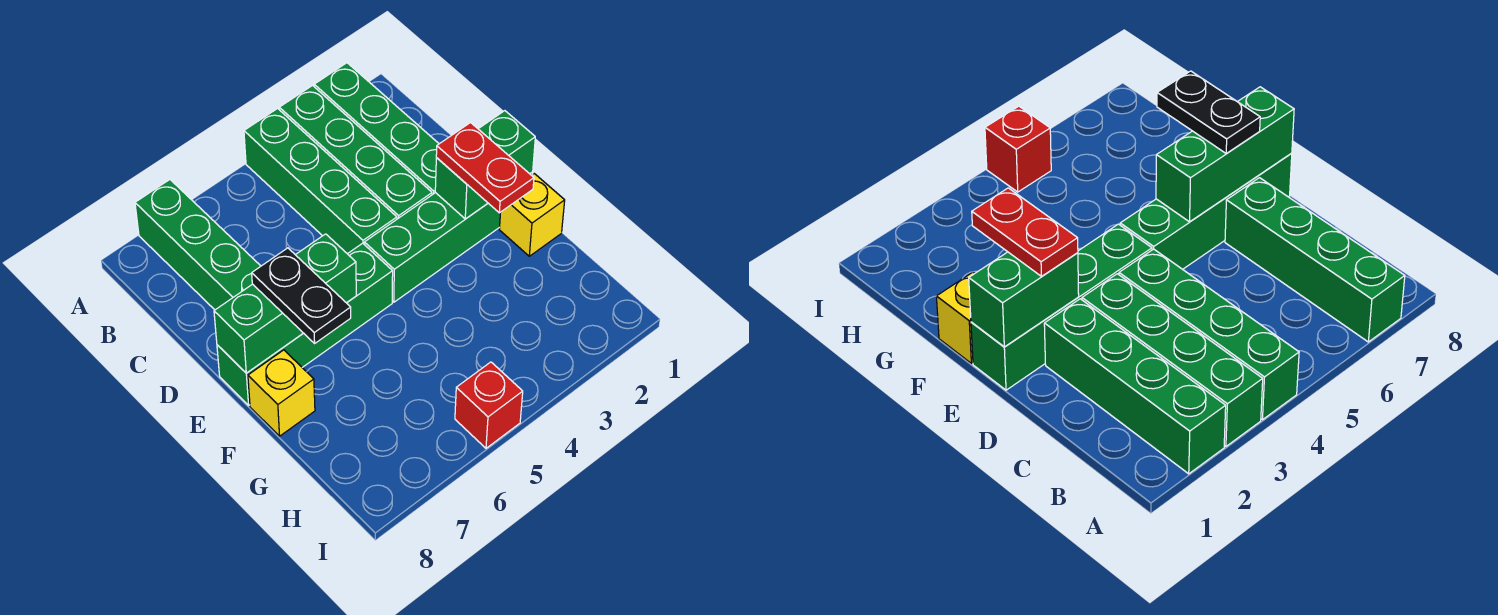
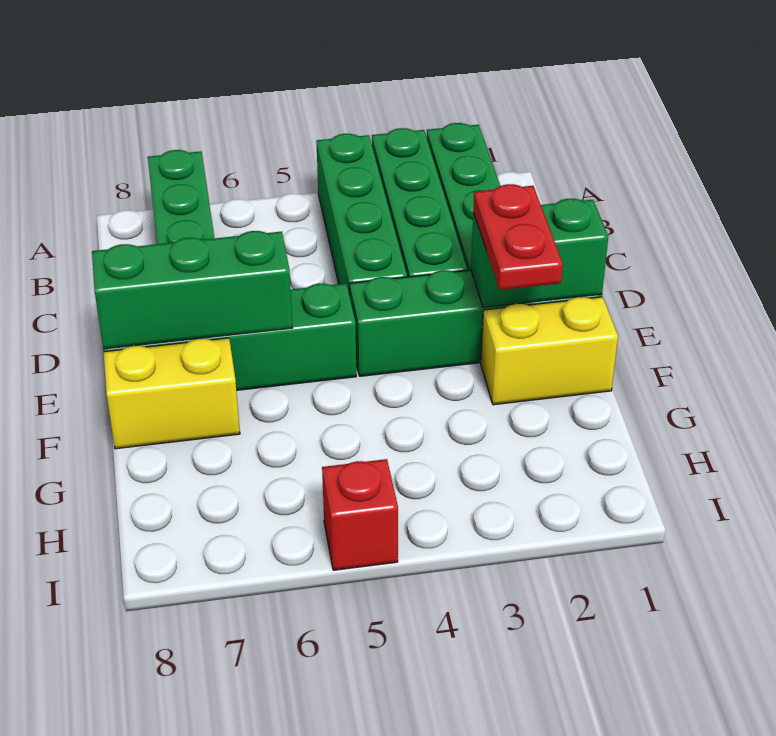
black plate E7:F7 level 3 -> none
yellow brick F1 level 1 -> yellow brick F1:F2 level 1
yellow brick F8 level 1 -> yellow brick F7:F8 level 1

